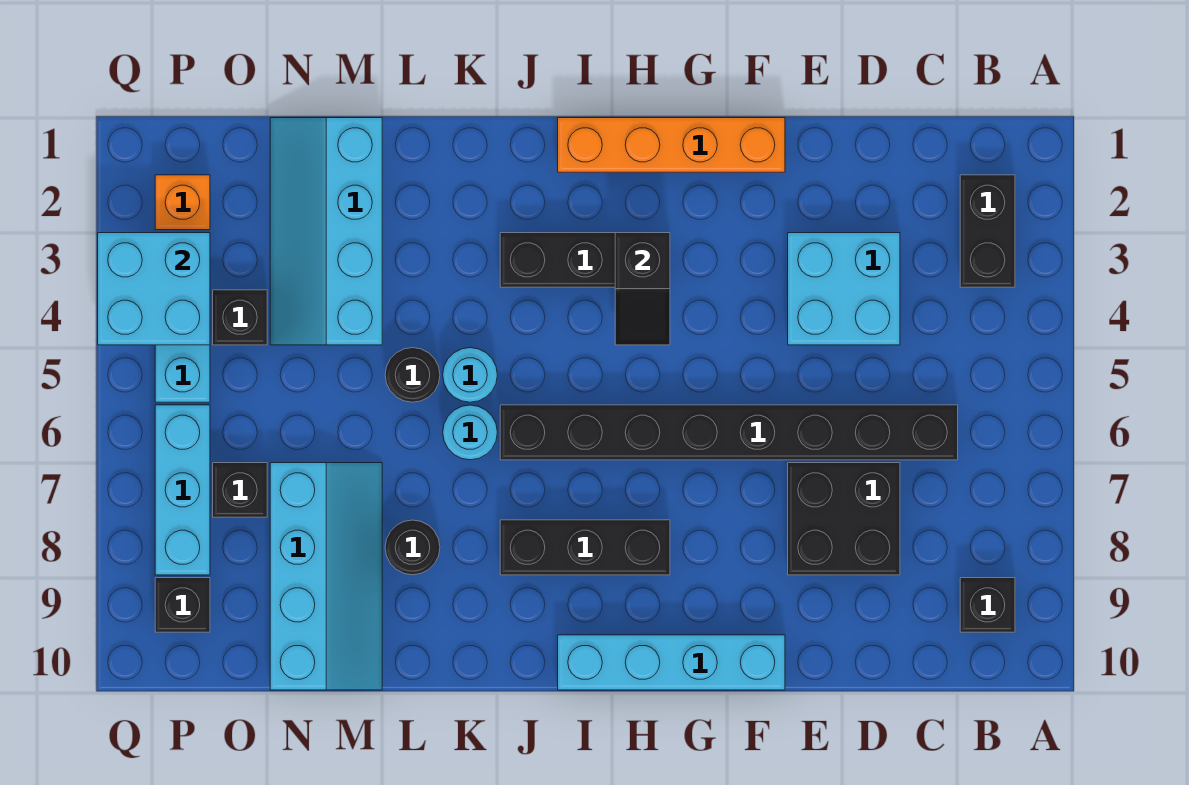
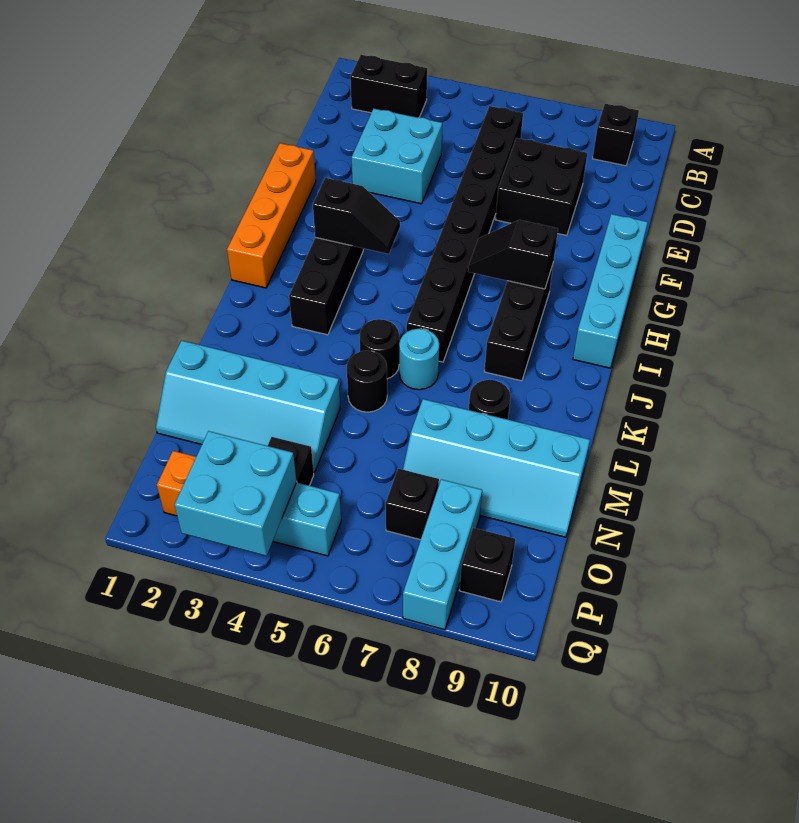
none -> black slope H7:H8 level 2 top 8
cyan round brick K5 level 1 -> black round brick K5 level 1
cyan slope M7:N10 level 1 top N -> cyan slope M7:N10 level 1 top M
cyan brick P6:P8 level 1 -> cyan brick O8:Q8 level 1

